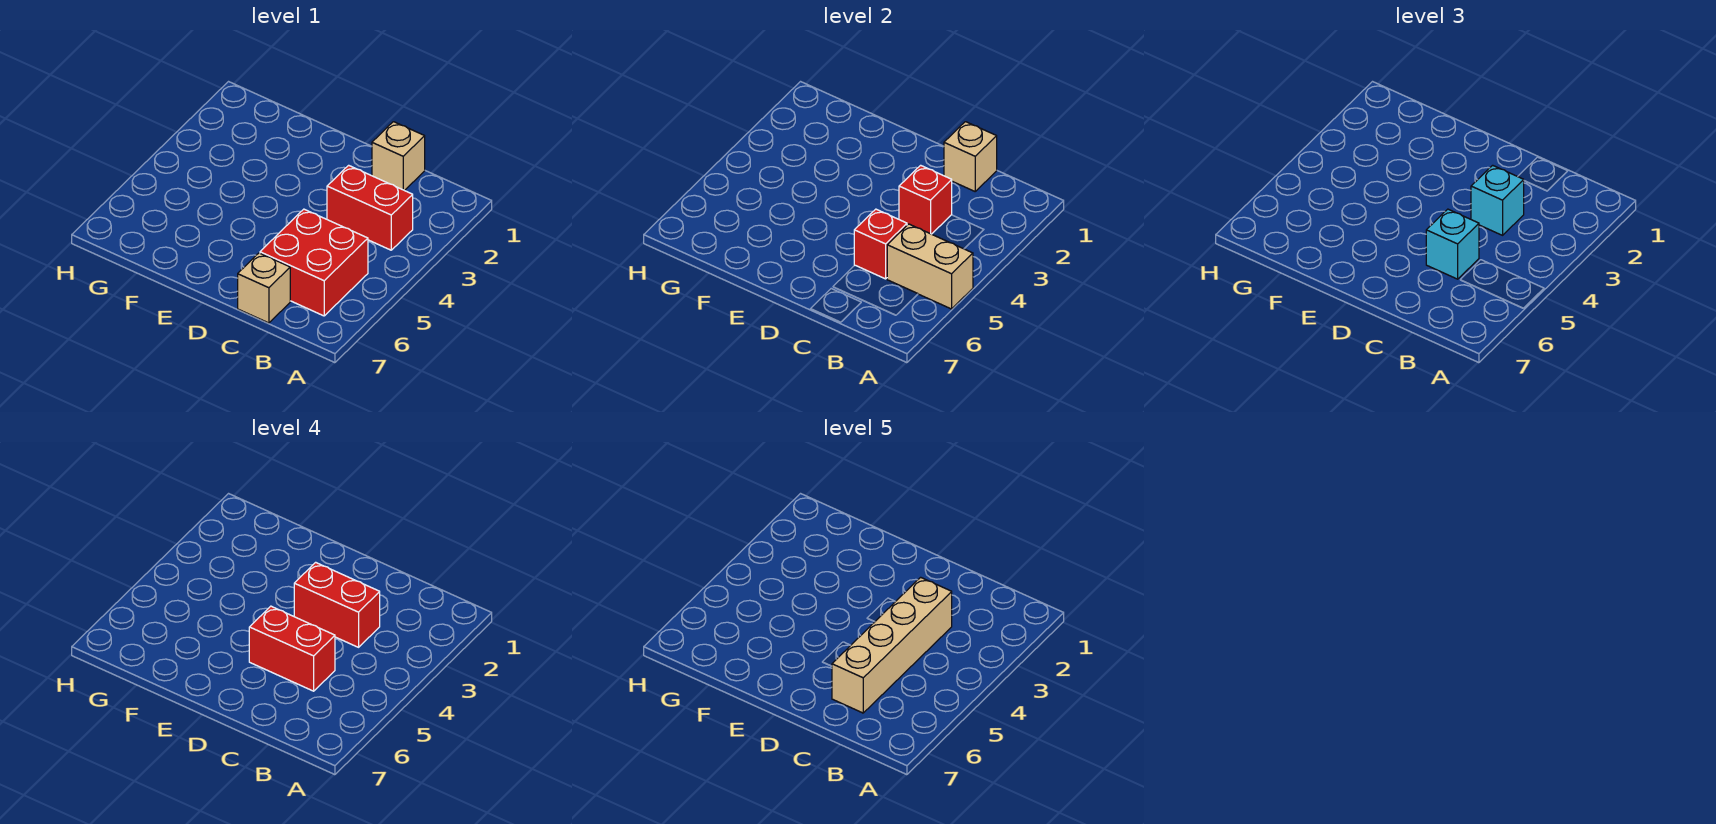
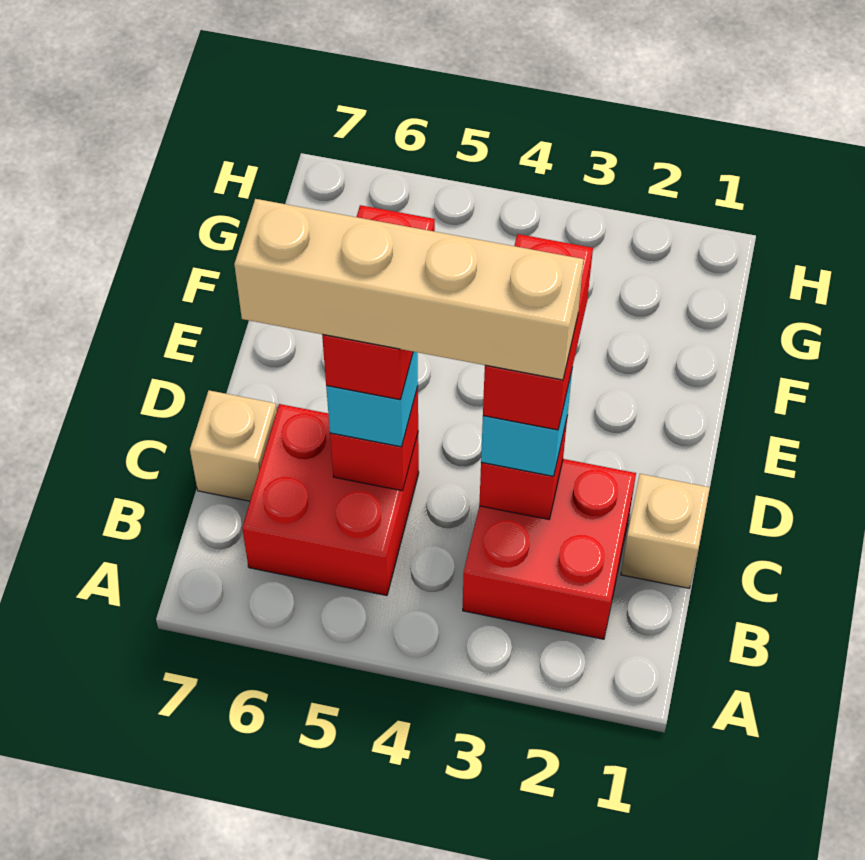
tan brick A5:B5 level 2 -> none
red brick B3:C3 level 1 -> red brick B2:C3 level 1
tan brick C1 level 2 -> none

